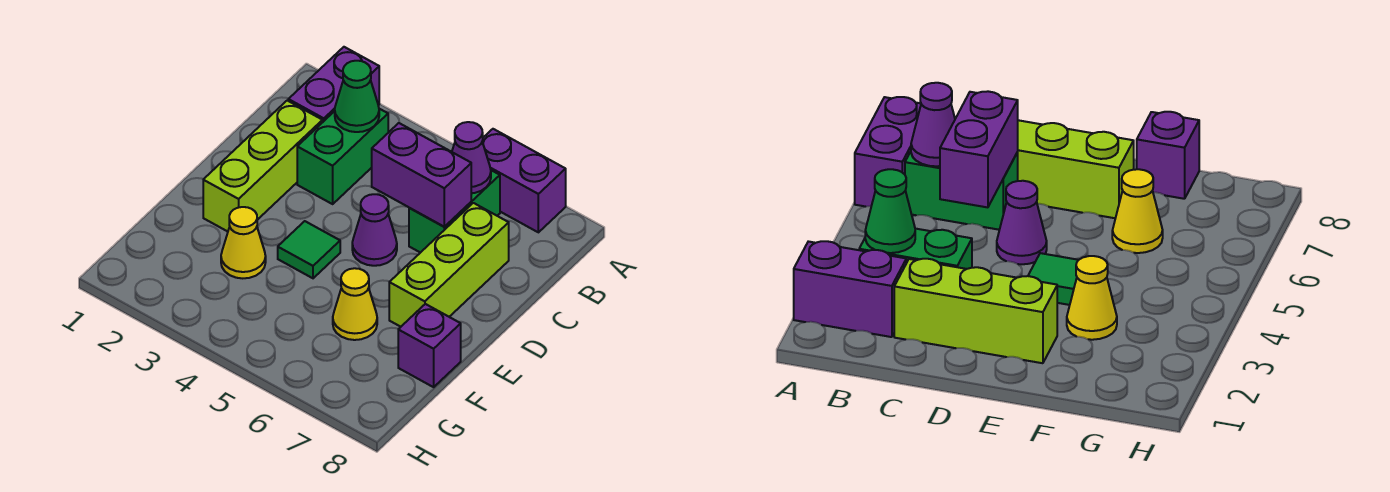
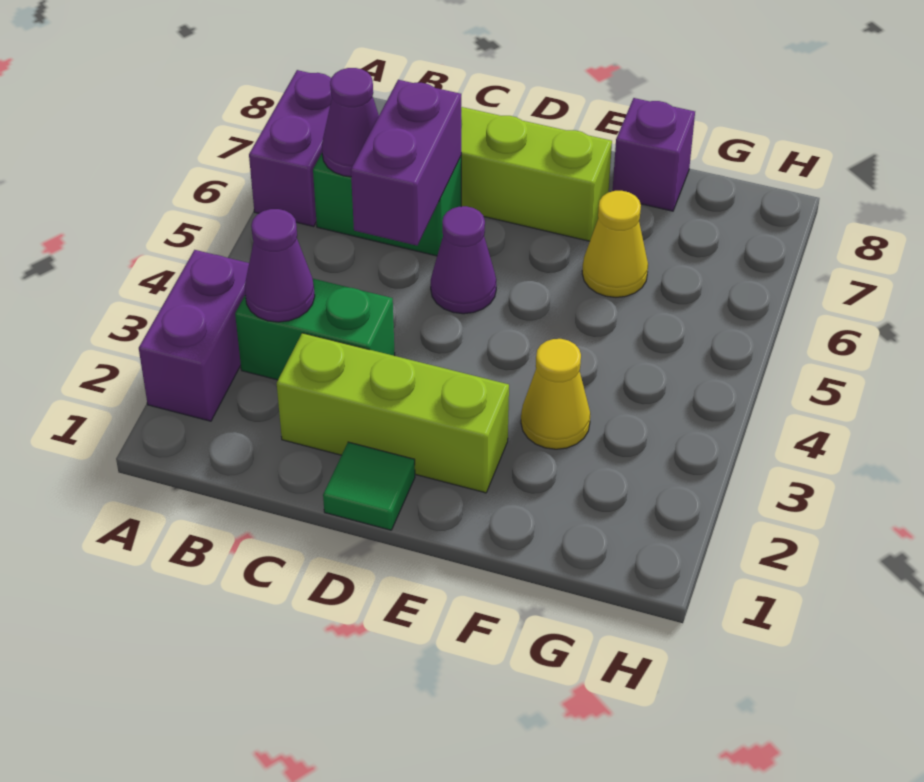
purple brick A2:B2 level 1 -> purple brick A2:A3 level 1
green cone B3 level 2 -> purple cone B3 level 2
green tile E4 level 1 -> green tile D1 level 1

